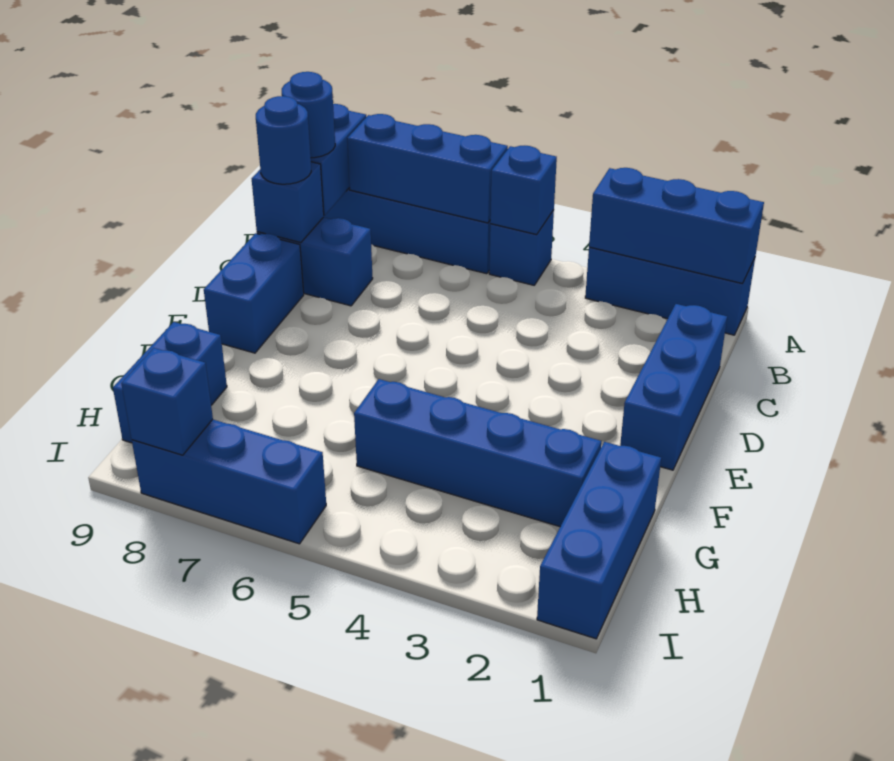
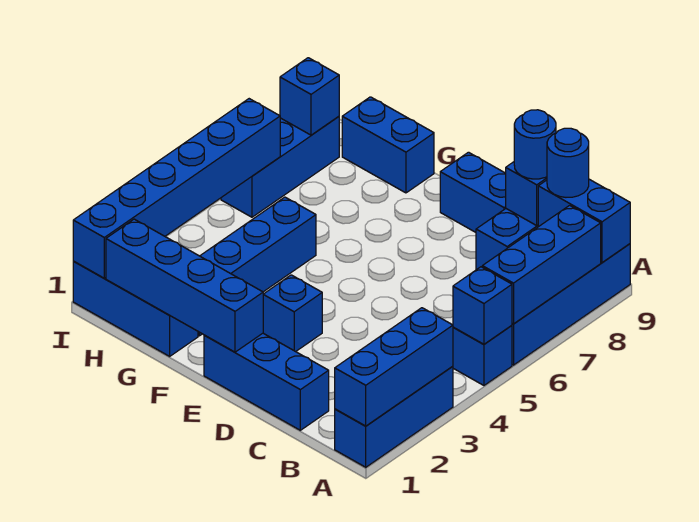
none -> blue brick E1:H1 level 2
none -> blue brick E3 level 1
none -> blue brick I1:I6 level 2

